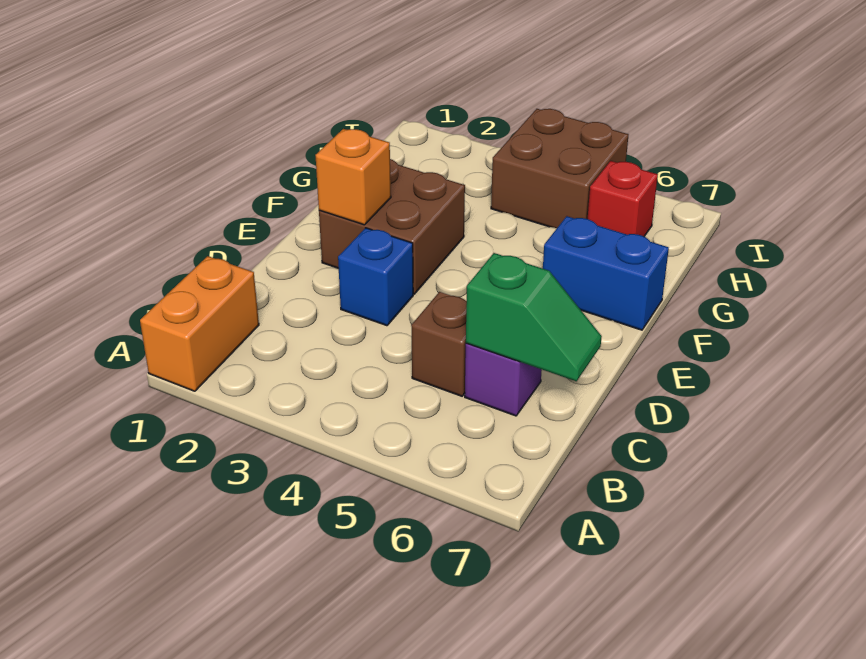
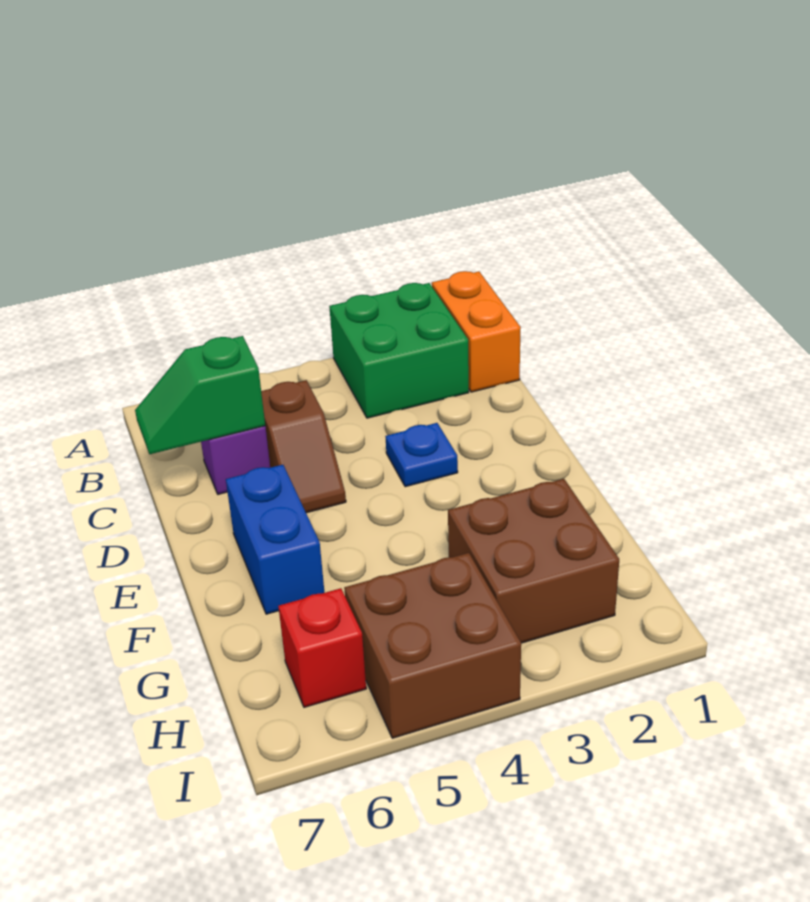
none -> green brick A2:B3 level 1
blue brick D3 level 1 -> blue plate D3 level 1
brown brick E2:F3 level 1 -> brown brick G2:H3 level 1
orange brick E2 level 2 -> none
blue brick F6:F7 level 1 -> blue brick E6:F6 level 1

